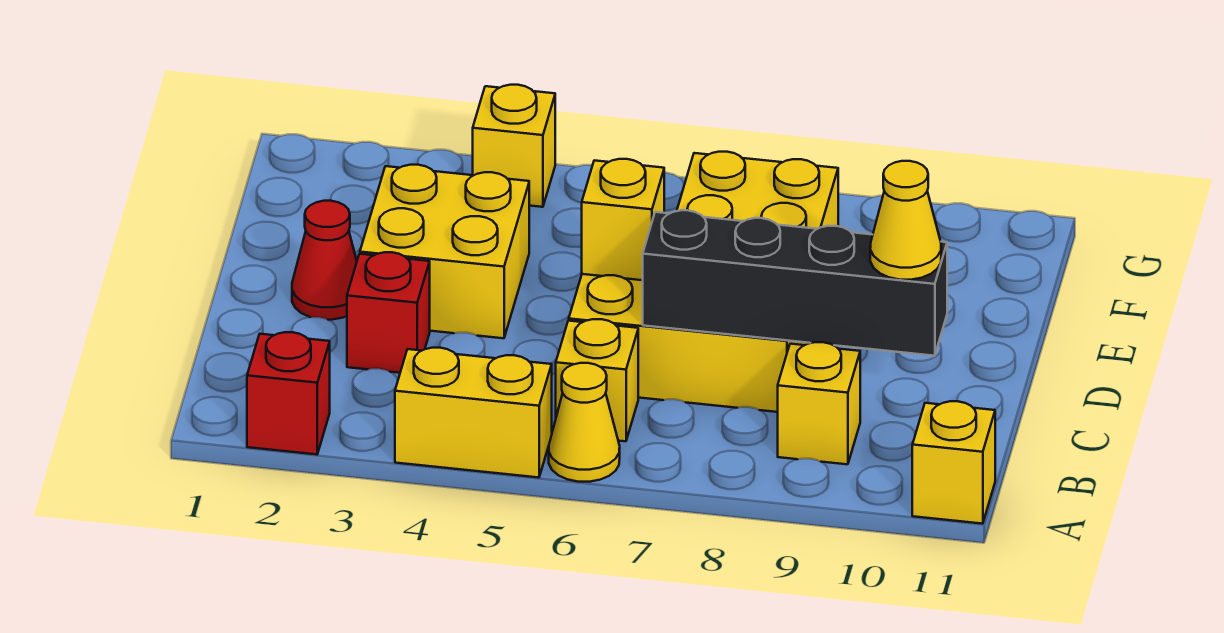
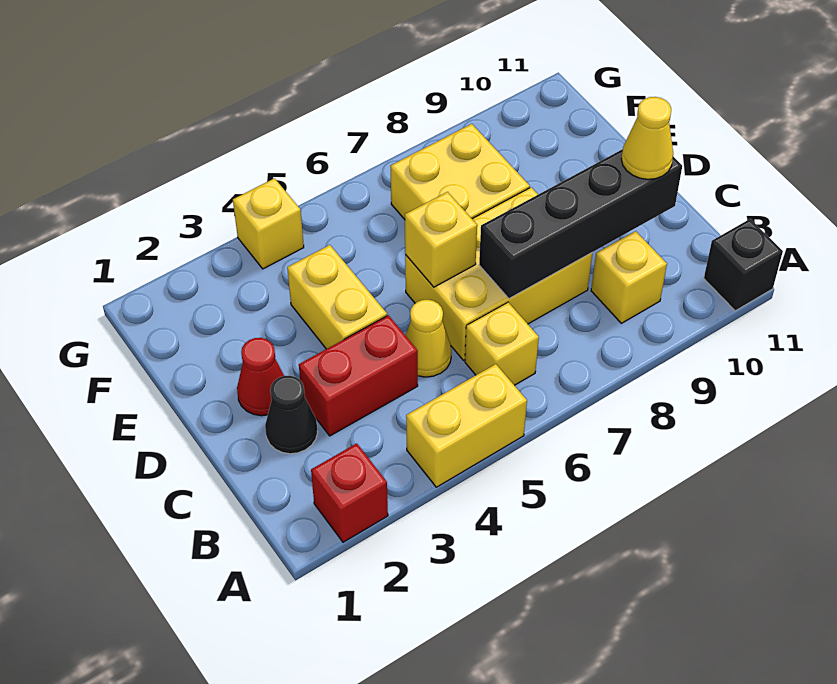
yellow cone A6 level 1 -> yellow cone C5 level 1
yellow brick A11 level 1 -> black brick A11 level 1
none -> black cone C2 level 1
red brick C3 level 1 -> red brick C3:C4 level 1
yellow brick D3:E4 level 1 -> yellow brick D4:E4 level 1

